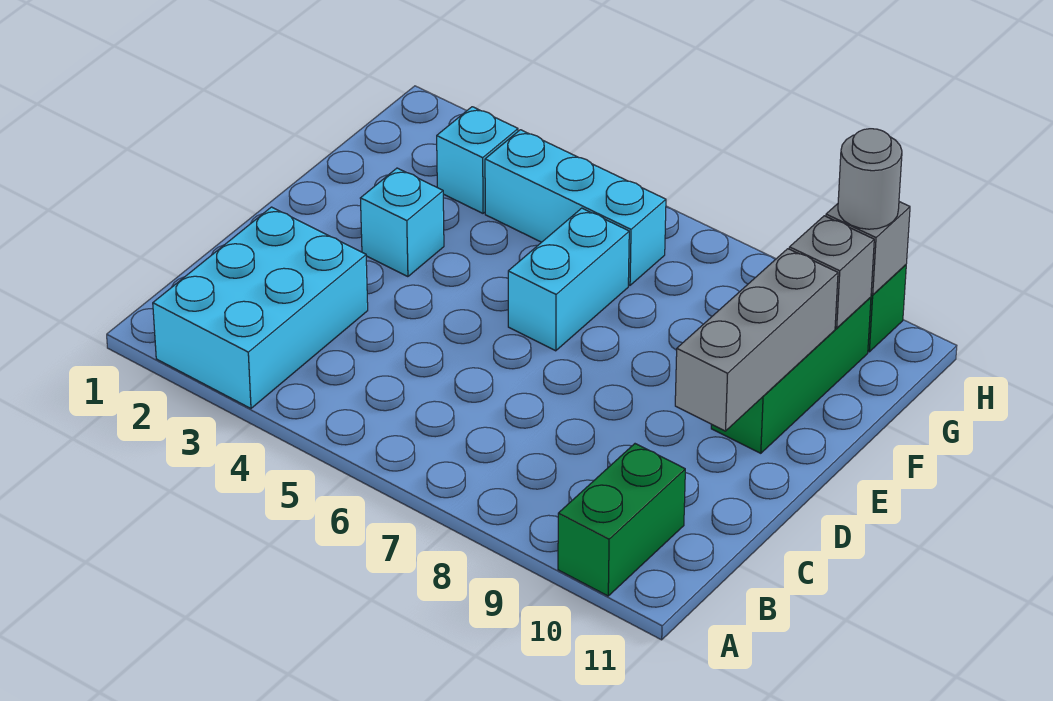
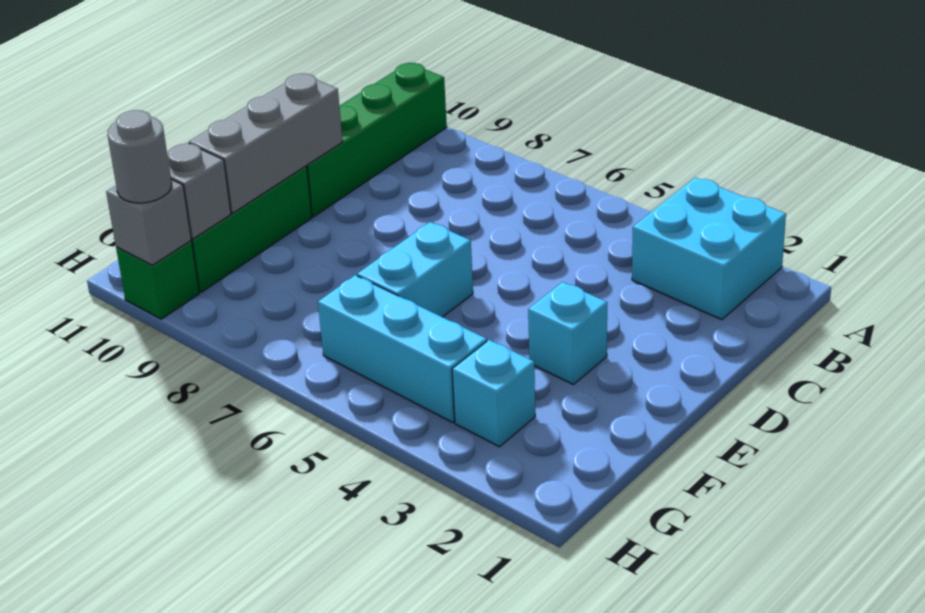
cyan brick A2:C3 level 1 -> cyan brick A2:B3 level 1
green brick A10:B10 level 1 -> green brick A10:D10 level 1

